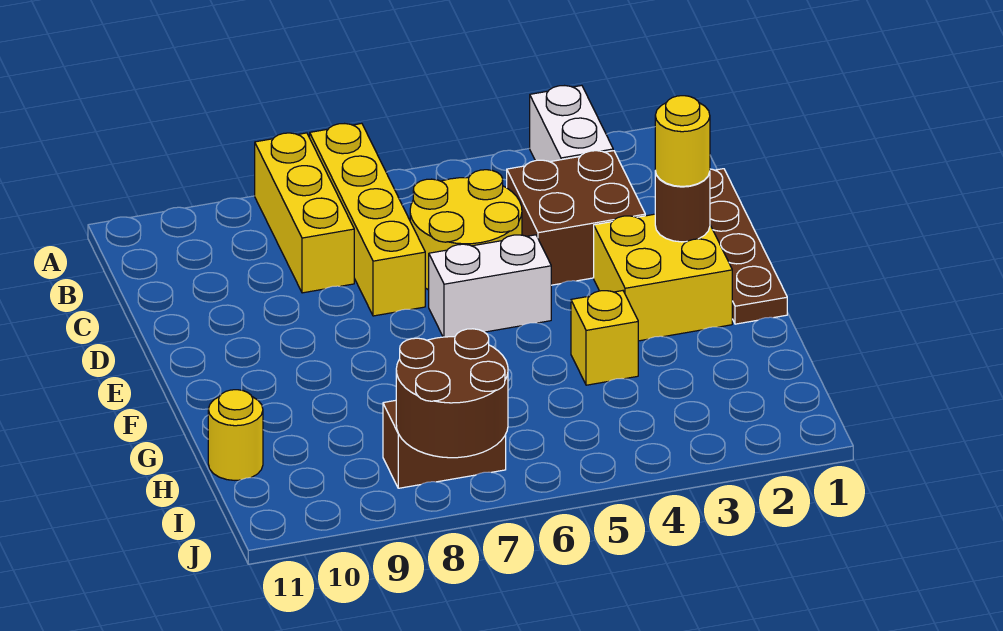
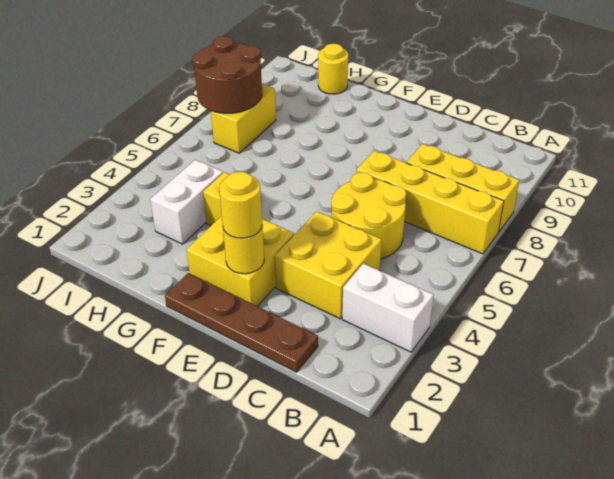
brown brick C3:D4 level 1 -> yellow brick C3:D4 level 1
brown round brick E2 level 2 -> yellow round brick E2 level 2
white brick E5:E6 level 1 -> white brick H3:H4 level 1
brown brick I7:I8 level 1 -> yellow brick I7:I8 level 1

